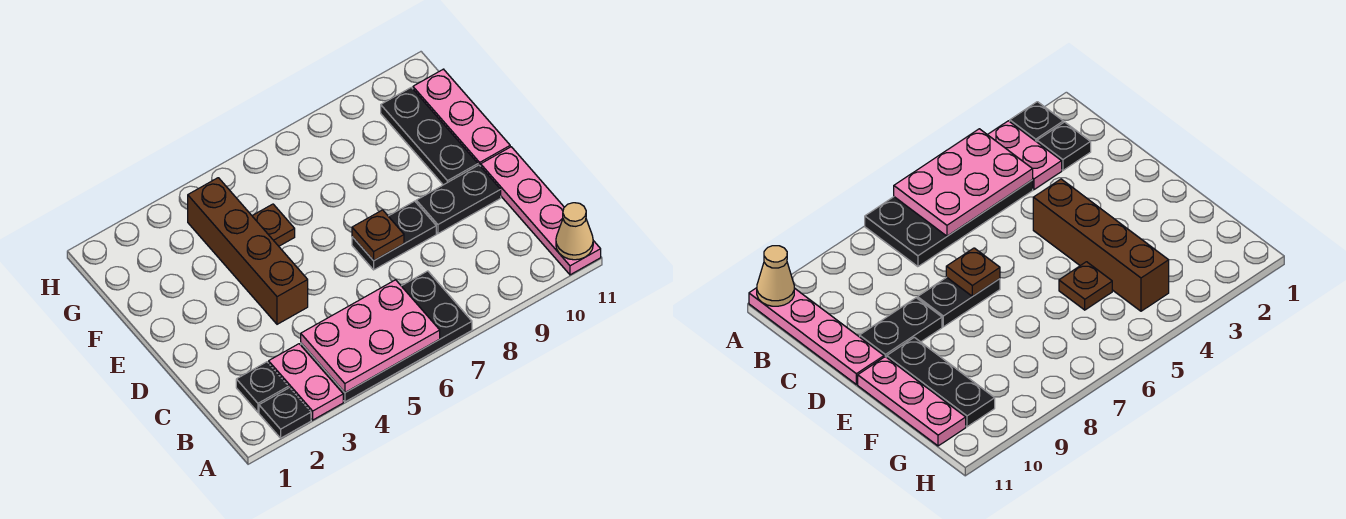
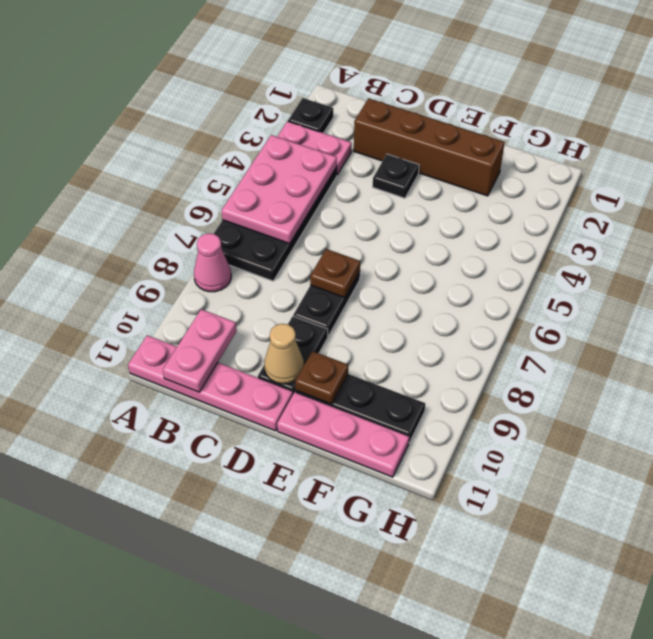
none -> pink cone A8 level 1
tan cone A11 level 2 -> tan cone D10 level 2
black plate B2 level 1 -> black plate D3 level 1
none -> pink plate B10:B11 level 2
brown brick D4:G4 level 1 -> brown brick C2:F2 level 1
brown plate F5 level 1 -> brown plate E10 level 2

